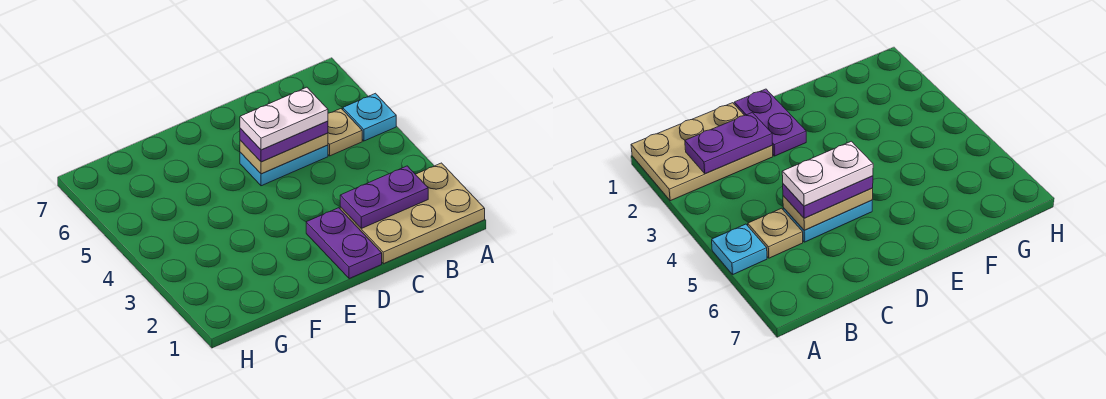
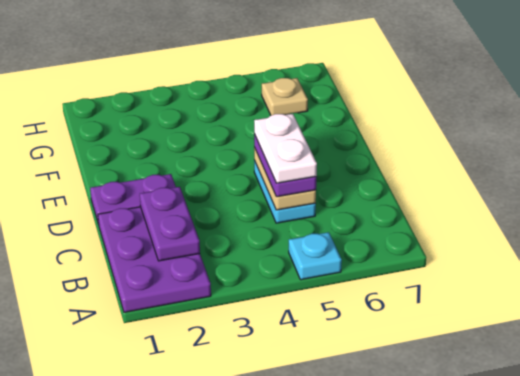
tan plate A1:C2 level 1 -> purple plate A1:C2 level 1
tan plate B5 level 1 -> tan plate G6 level 1

